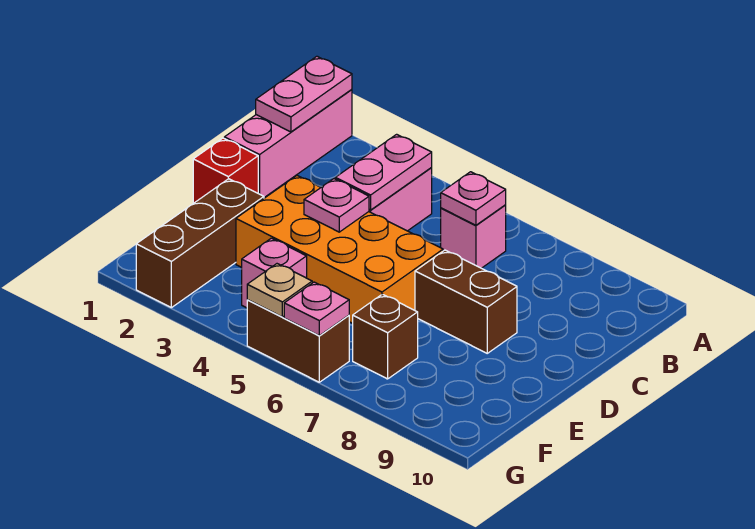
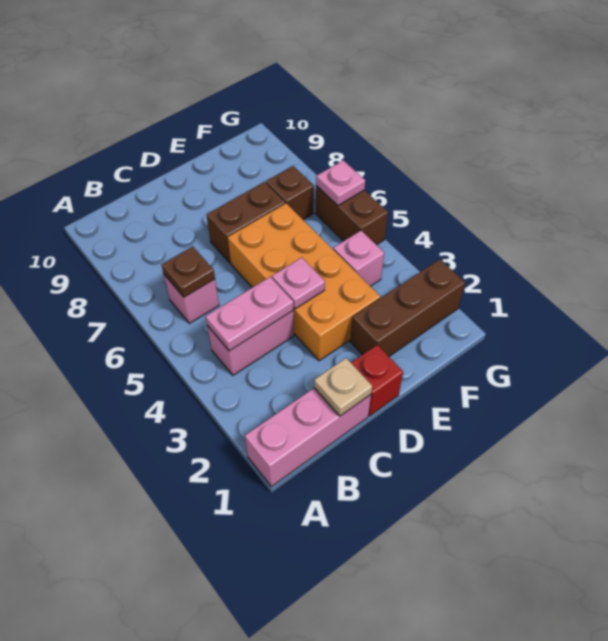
pink plate A1:B1 level 2 -> none
pink plate B6 level 2 -> brown plate B6 level 2
brown brick D7:D8 level 1 -> brown brick D7:E7 level 1
tan plate G5 level 2 -> tan plate C1 level 2

